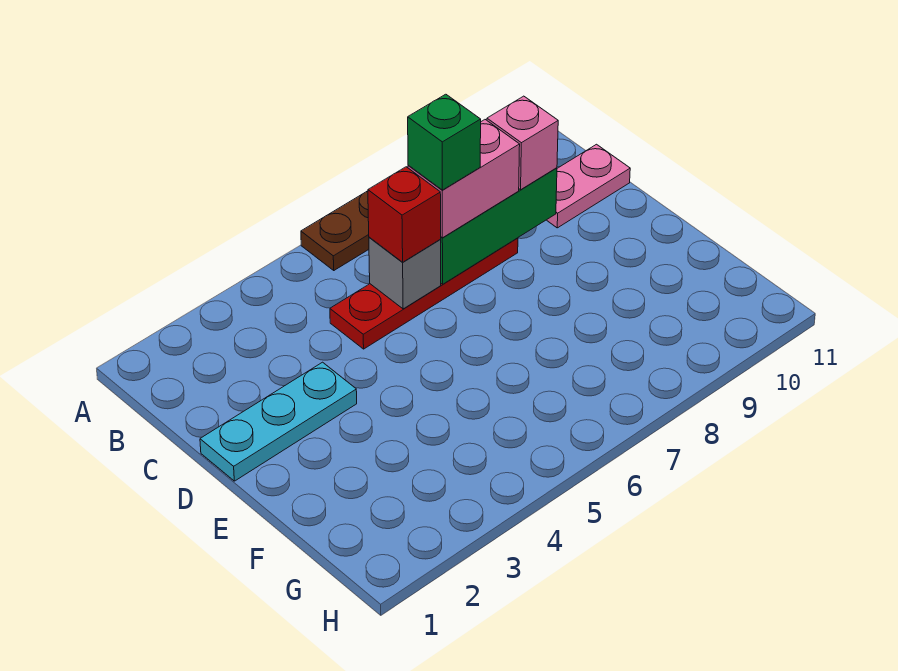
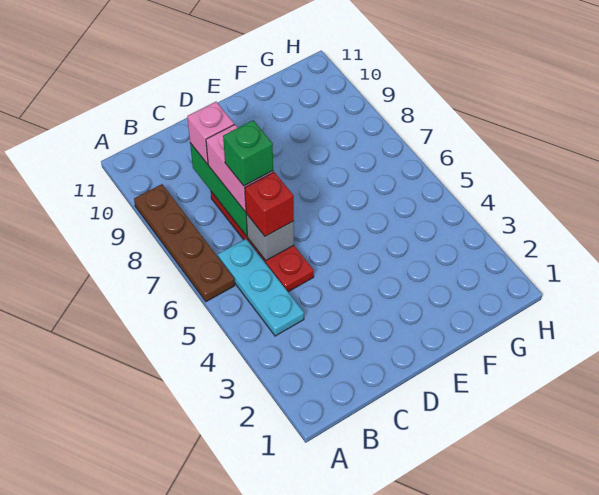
pink plate C10:C11 level 1 -> none
cyan plate D1:D3 level 1 -> cyan plate B4:B6 level 1

